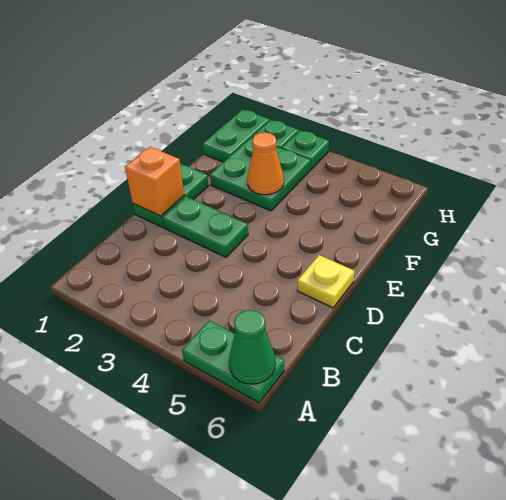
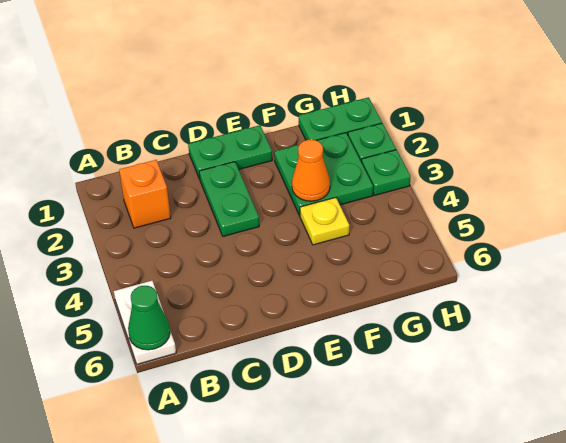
green plate A5:A6 level 1 -> white plate A5:A6 level 1
orange brick D1 level 2 -> orange brick B2 level 1
yellow plate D6 level 1 -> yellow plate F4 level 1

